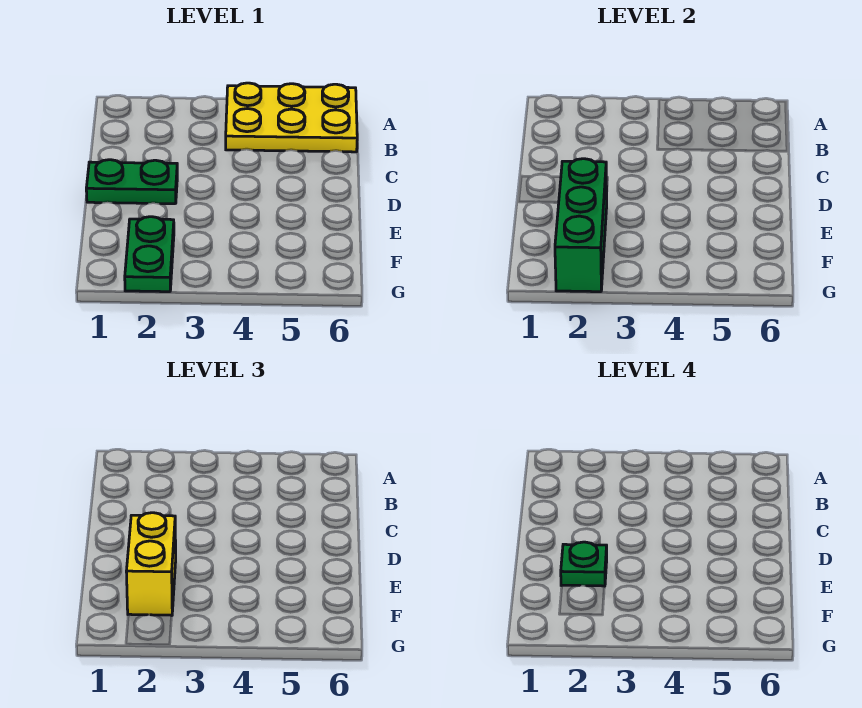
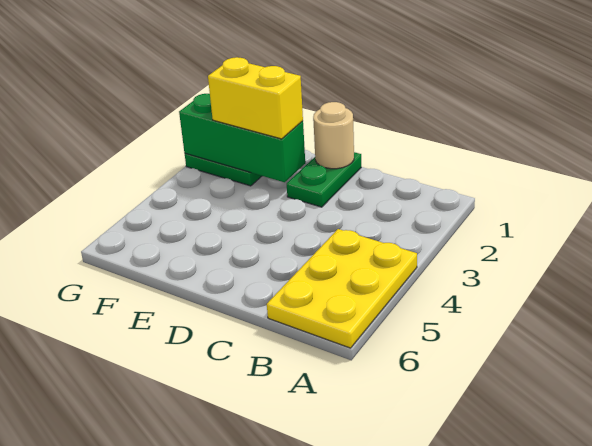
none -> tan round brick D1 level 2
green plate E2 level 4 -> none

